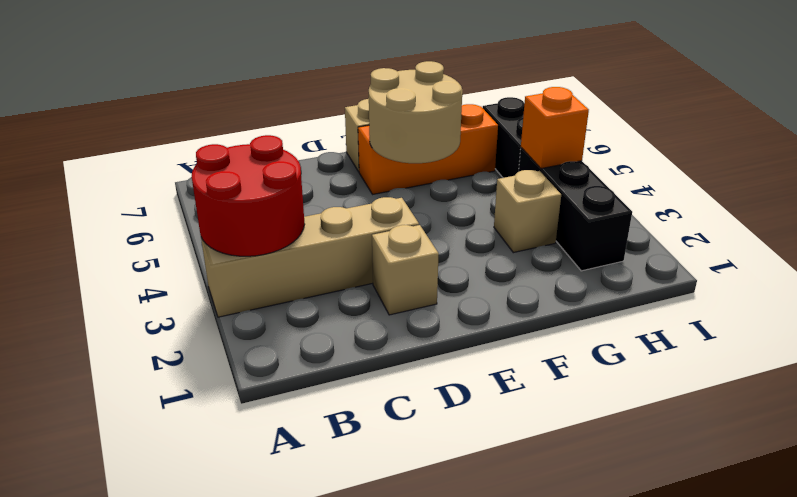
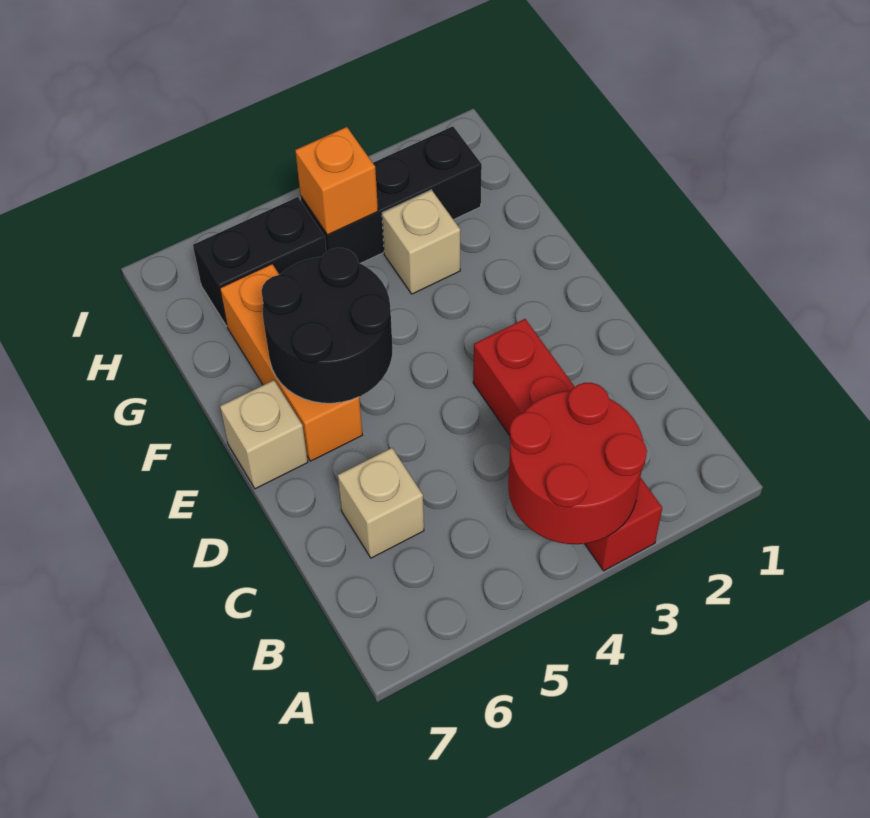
tan brick A3:D3 level 1 -> red brick A3:D3 level 1
tan brick D2 level 1 -> tan brick C6 level 1
tan round brick E5:F6 level 2 -> black round brick E5:F6 level 2

